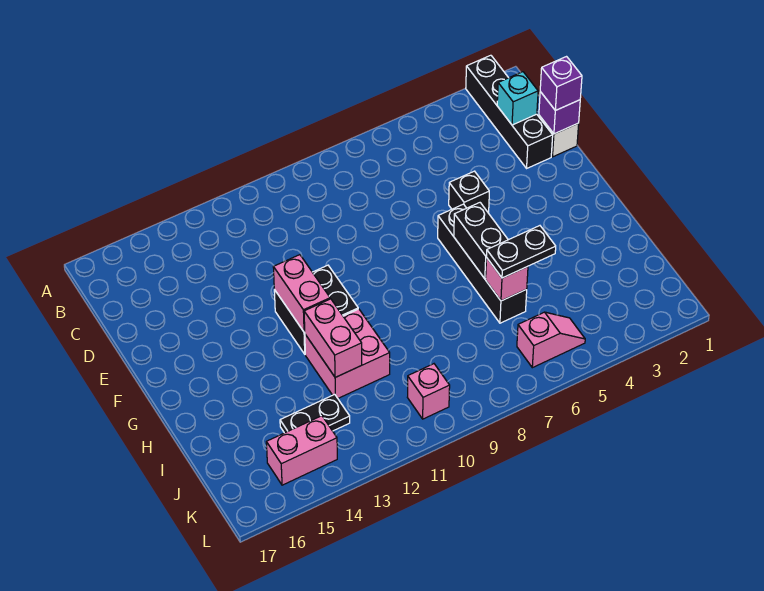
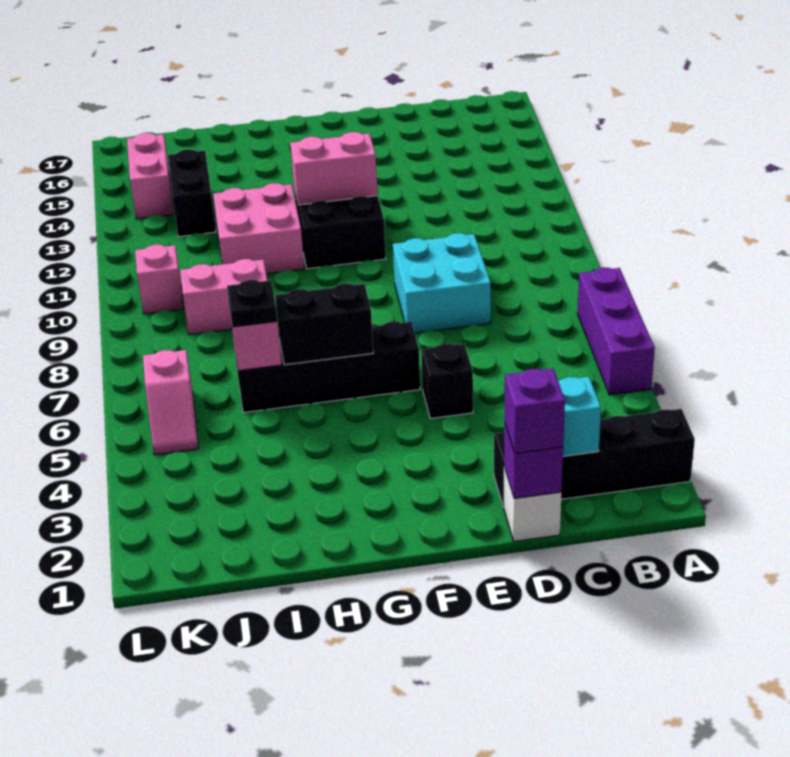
none -> purple brick A5:A7 level 1
none -> cyan brick D8:E9 level 1
pink brick H12:I12 level 2 -> pink brick I9:J9 level 1
black plate I5:I6 level 3 -> black plate I6 level 3
black plate J13:J14 level 1 -> black brick J13:J14 level 1

